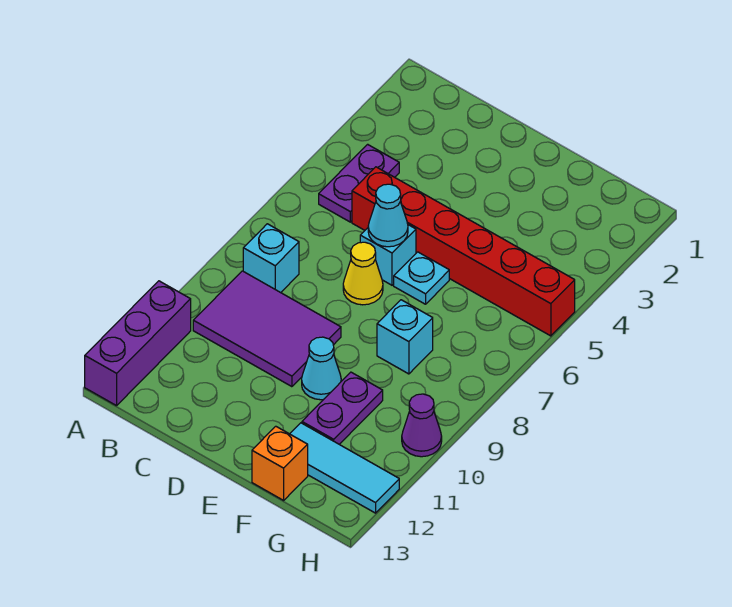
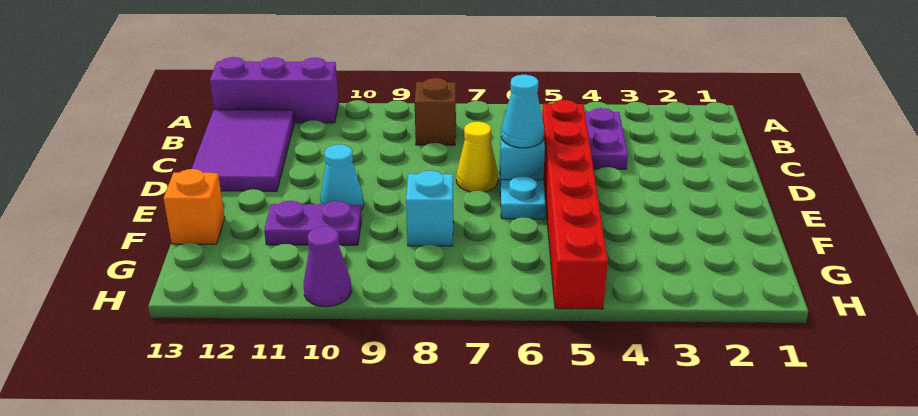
purple plate B4:B5 level 1 -> purple plate B4:C4 level 1
cyan brick B8 level 1 -> brown brick B8 level 1
purple tile B9:D10 level 1 -> purple tile B12:D13 level 1
cyan tile F12:H12 level 1 -> none

